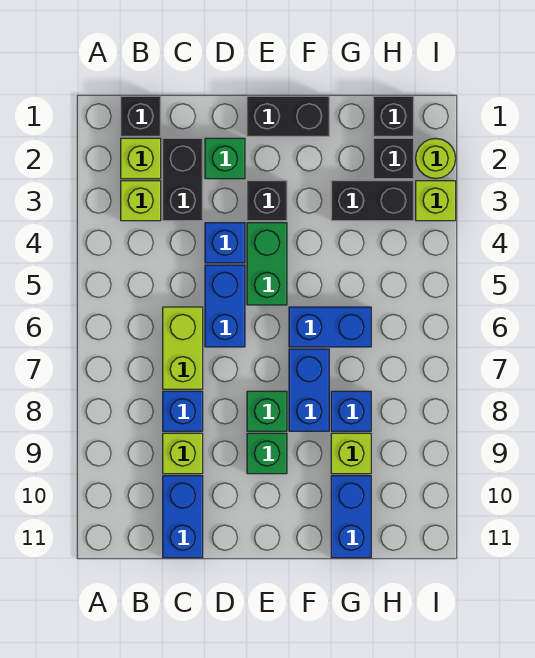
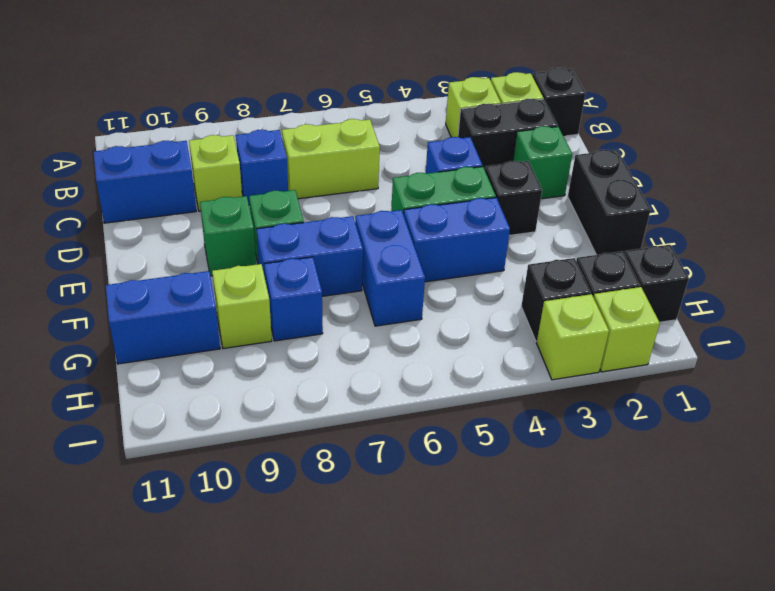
blue brick D5:D6 level 1 -> blue brick F4:F5 level 1
black brick G3:H3 level 1 -> black brick H3 level 1
lime round brick I2 level 1 -> lime brick I2 level 1

